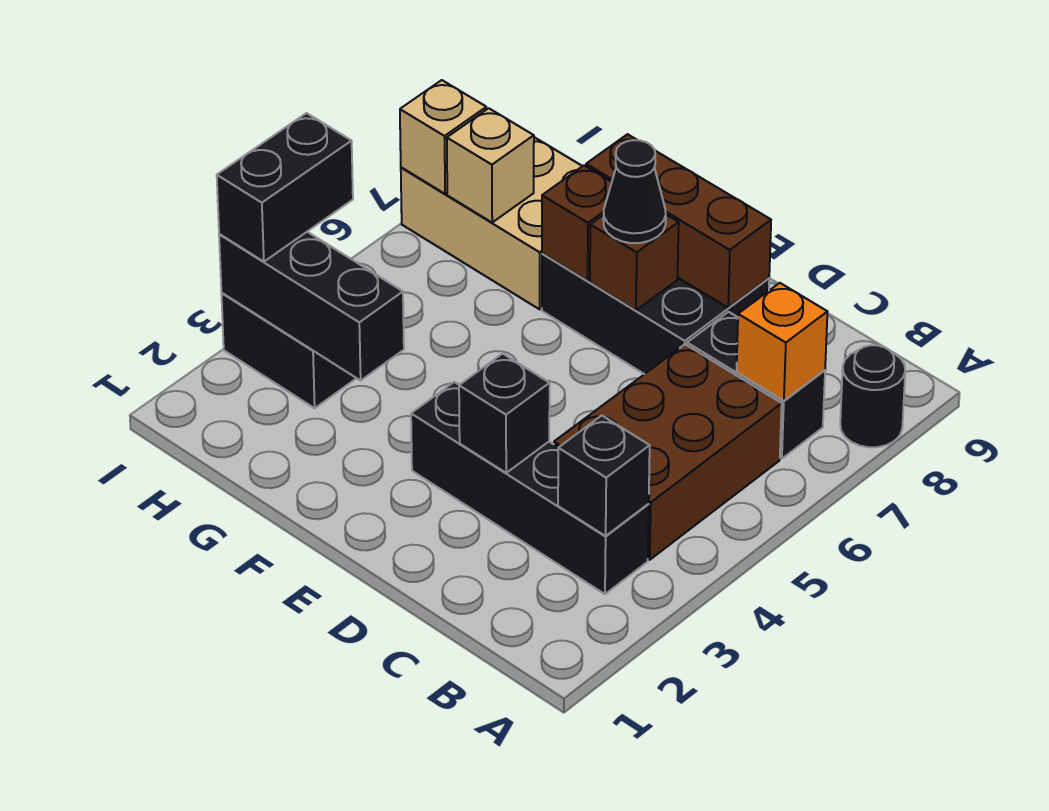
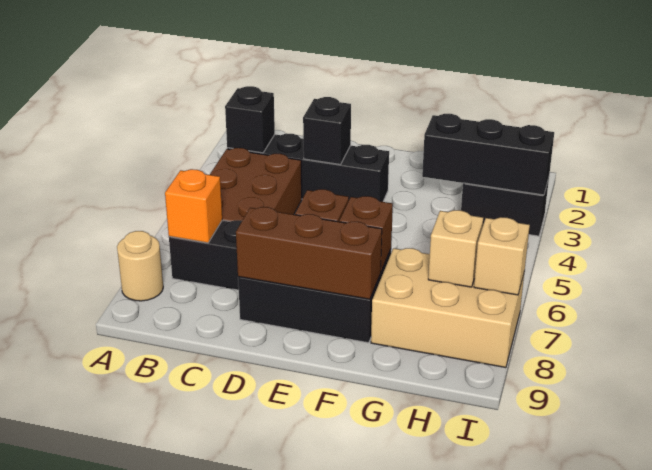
black round brick A8 level 1 -> tan round brick A8 level 1
black cone E7 level 3 -> none
black brick I3:I4 level 3 -> none

